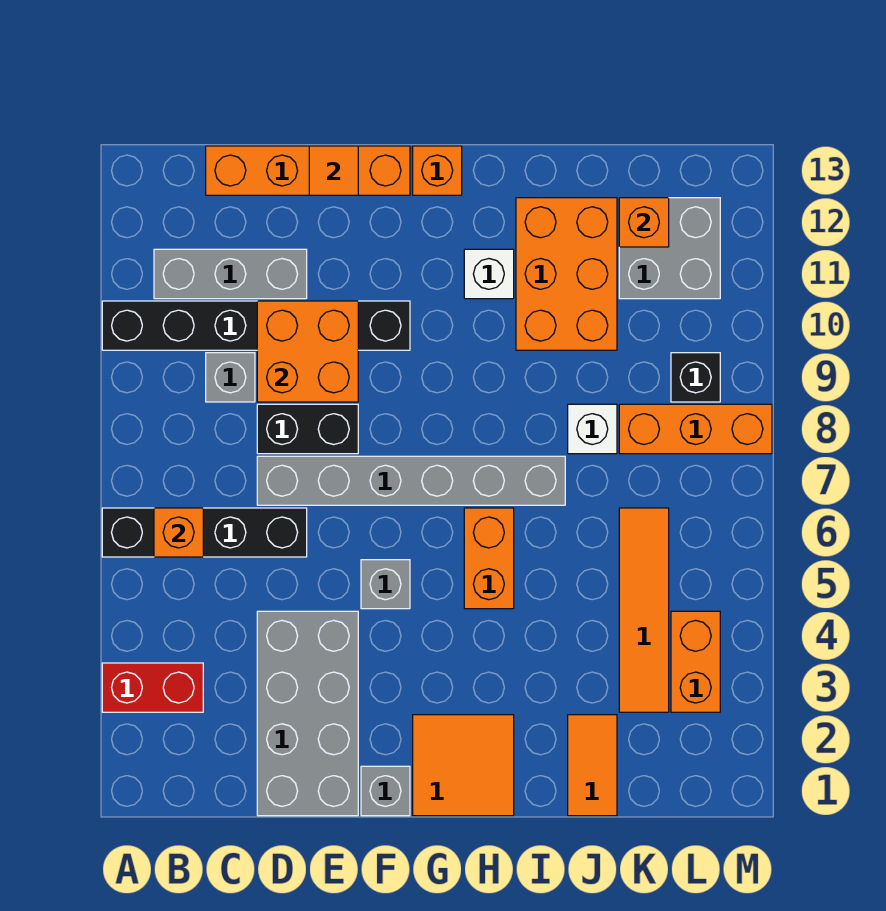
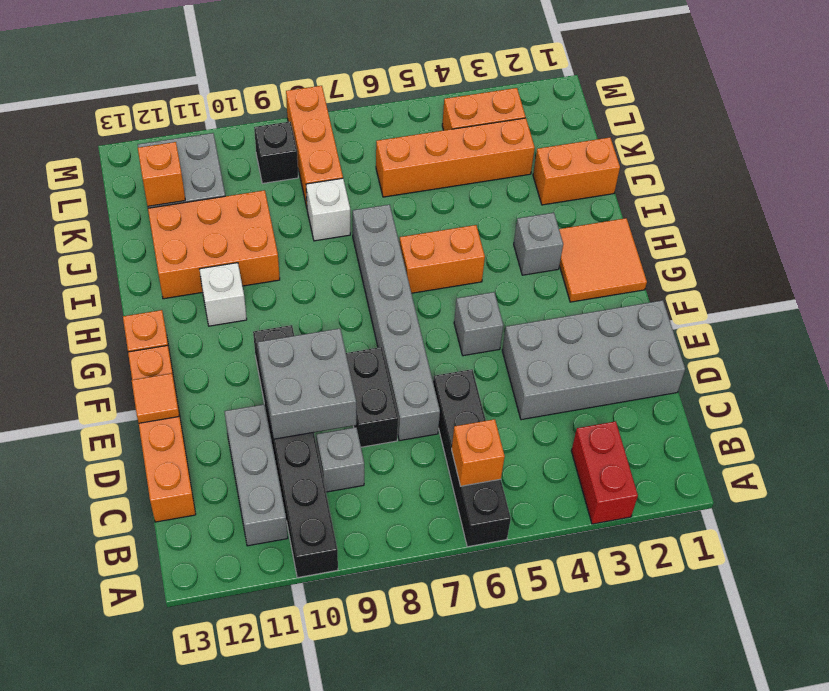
orange brick D9:E10 level 2 -> grey brick D9:E10 level 2
grey brick F1 level 1 -> grey brick H3 level 1
orange tile J1:J2 level 1 -> orange brick J1:J2 level 1
orange tile K3:K6 level 1 -> orange brick K3:K6 level 1

